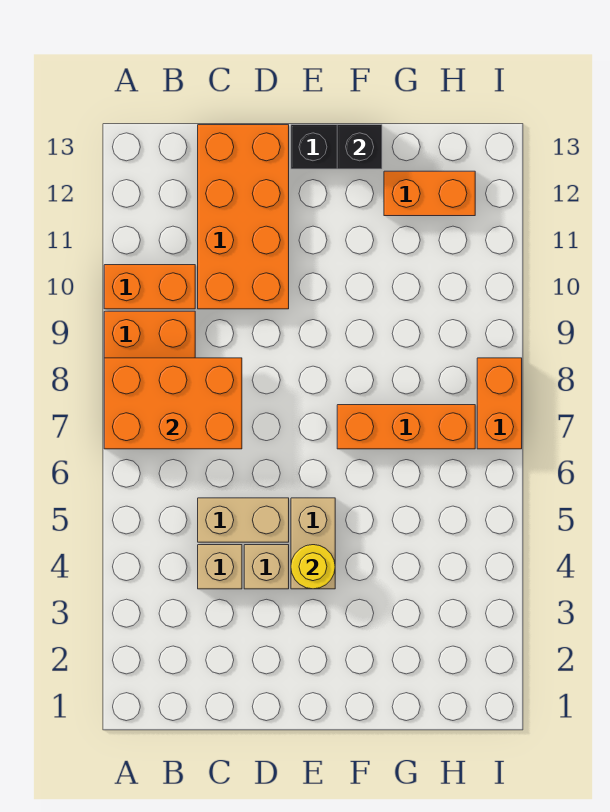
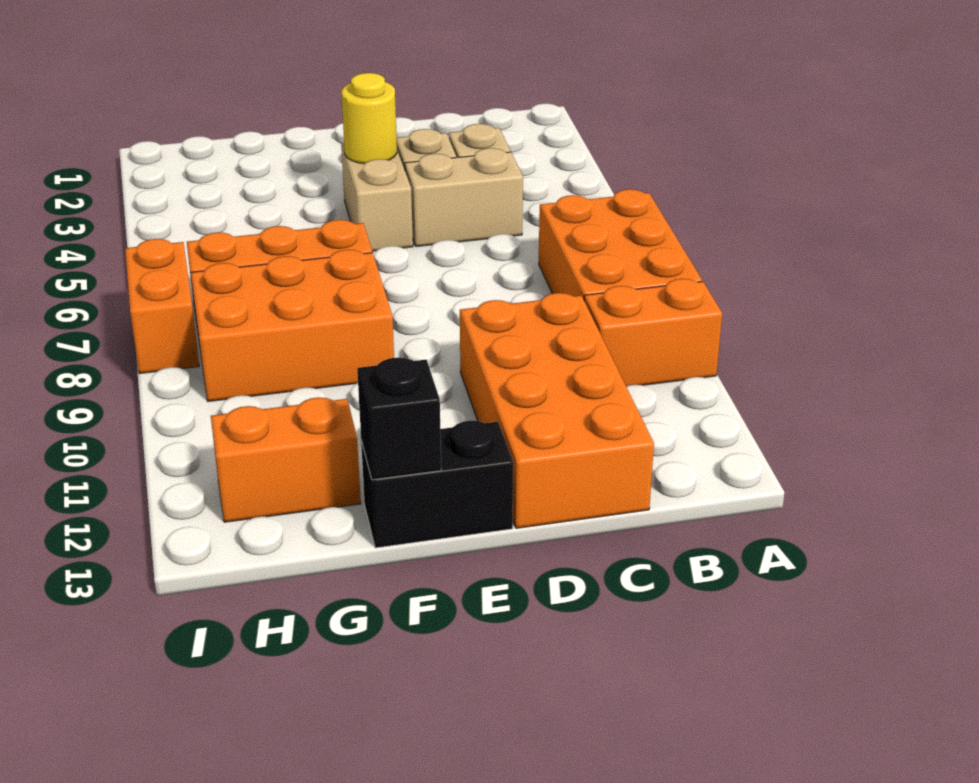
orange brick A7:C8 level 2 -> orange brick F8:H9 level 1

